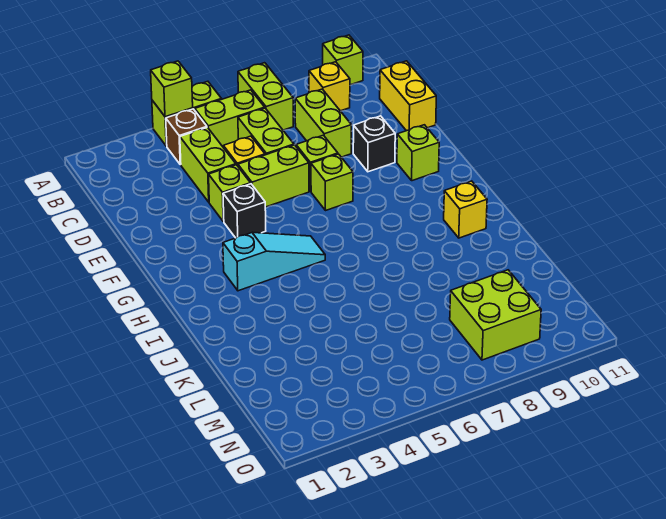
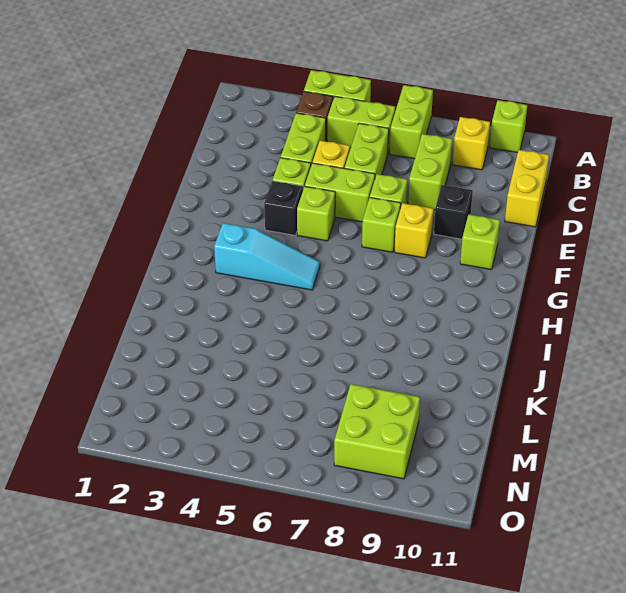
lime brick A4 level 2 -> lime brick F5 level 1
yellow brick I10 level 1 -> yellow brick F8 level 1

